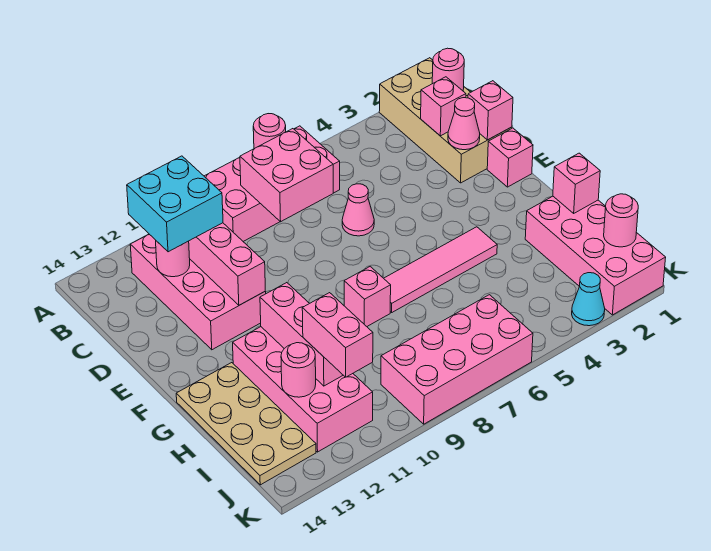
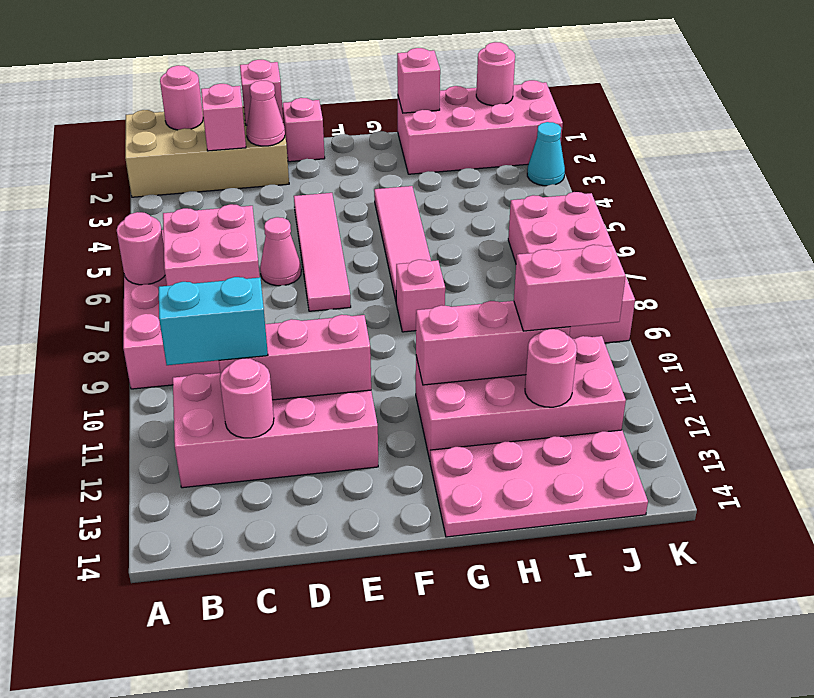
cyan brick B11:C12 level 3 -> cyan brick B11:C11 level 3
none -> pink tile E4:E7 level 1
tan plate G13:J14 level 1 -> pink plate G13:J14 level 1

